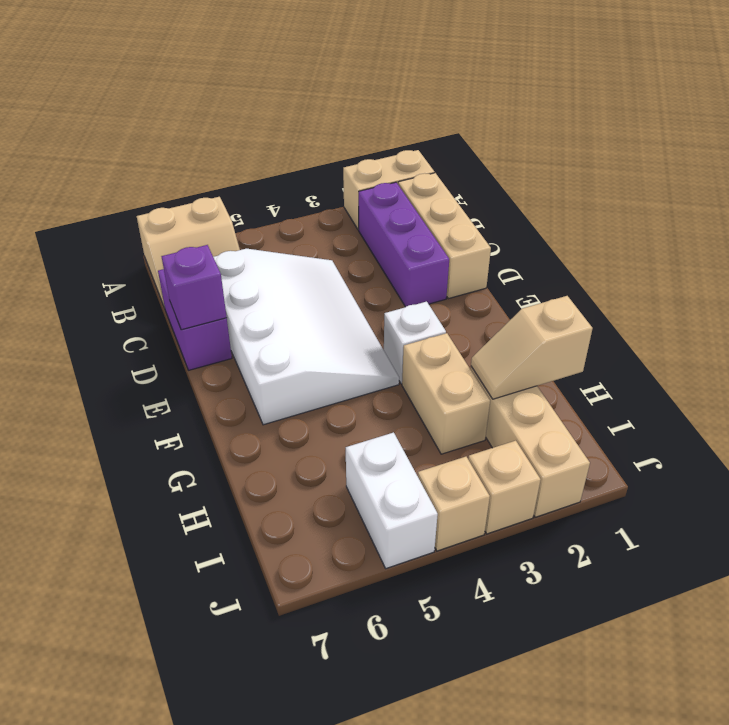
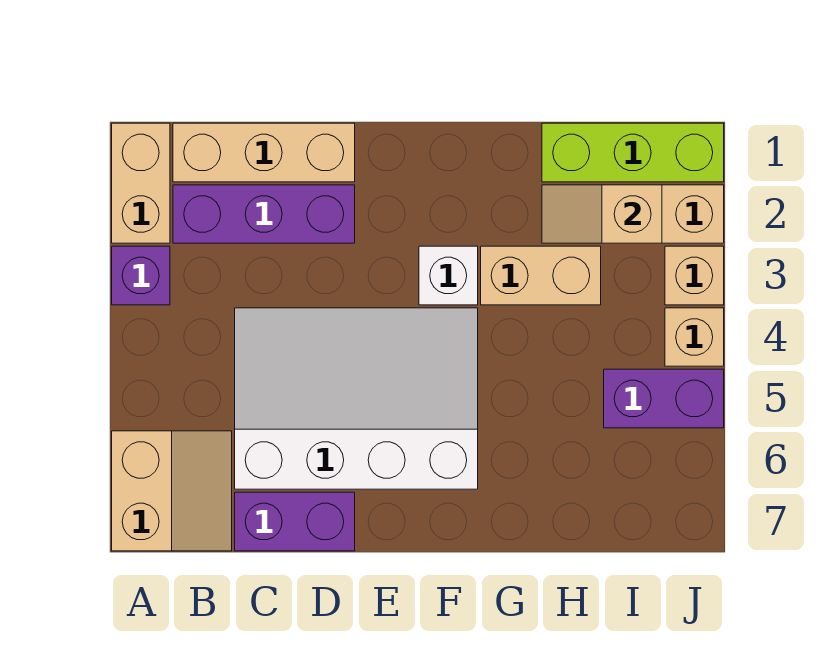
purple brick D7 level 2 -> purple brick A3 level 1
none -> lime brick H1:J1 level 1
tan slope H1:H2 level 2 top 1 -> tan slope H2:I2 level 2 top I
white brick I5:J5 level 1 -> purple brick I5:J5 level 1

